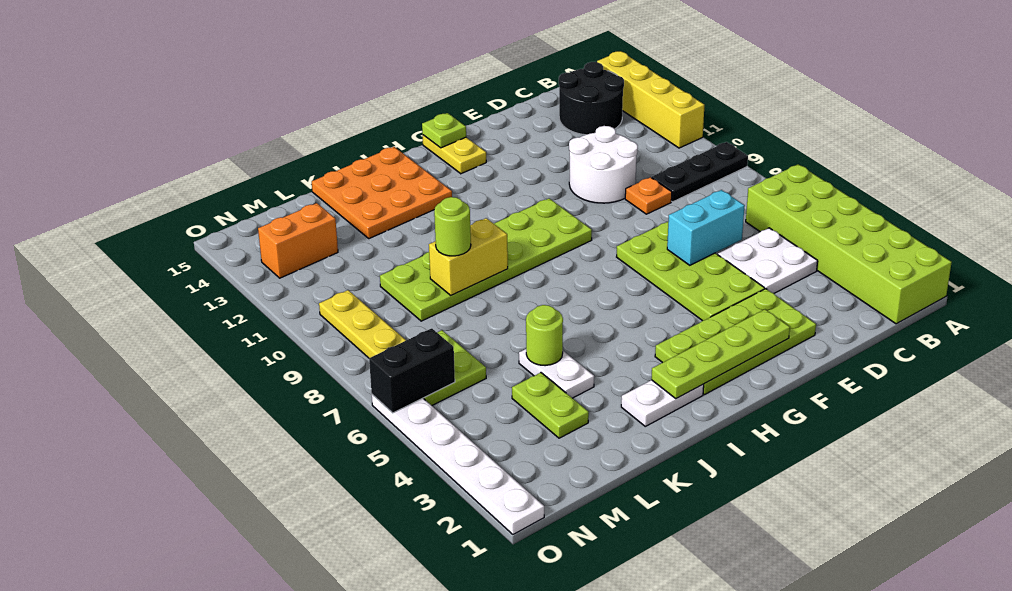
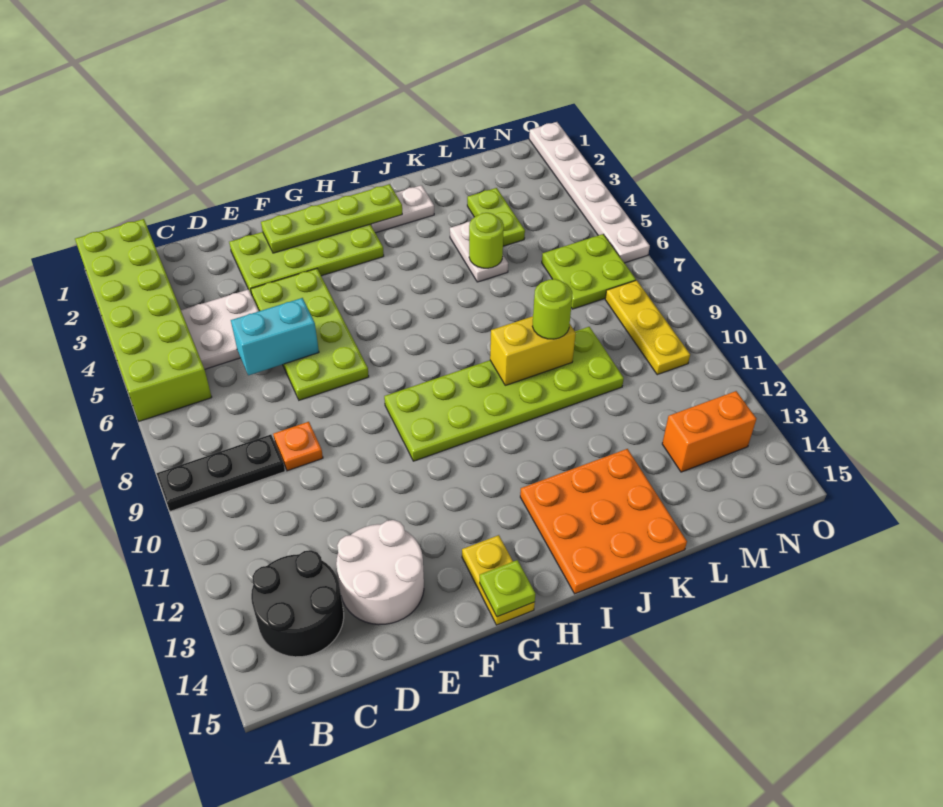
yellow brick A11:A14 level 1 -> none
white round brick D10:E11 level 1 -> white round brick D13:E14 level 1
black brick N6:O6 level 2 -> none

